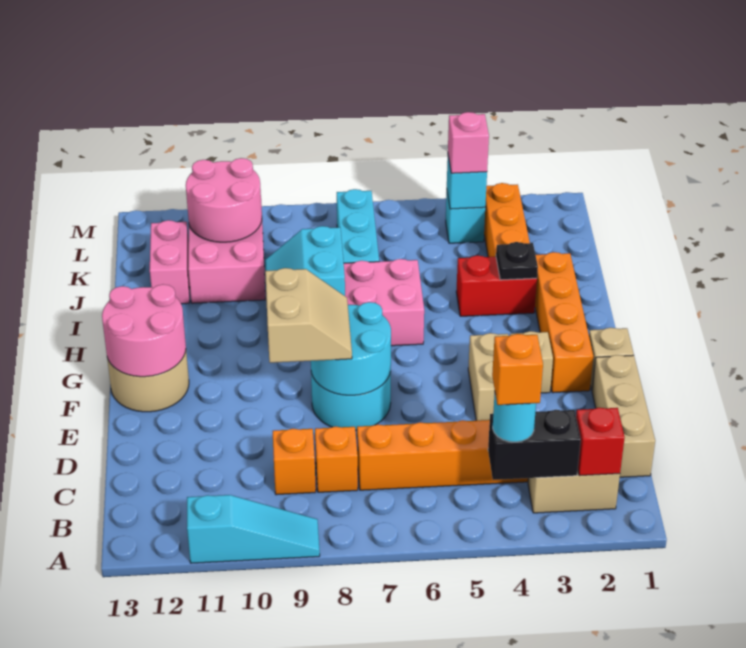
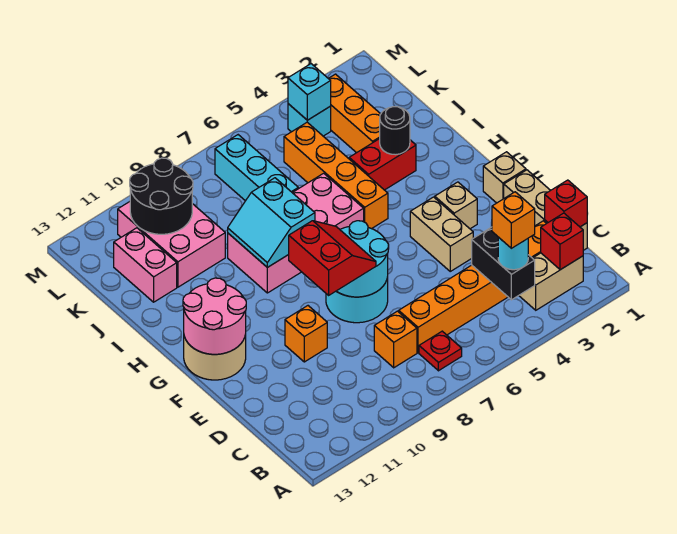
cyan slope A9:A11 level 1 top 11 -> none
black brick B3:B4 level 2 -> black brick B4:C4 level 2
none -> red plate B7 level 1
none -> red brick C1 level 2
orange brick C9 level 1 -> orange brick E10 level 1
tan slope E8:F9 level 3 top 9 -> red slope E8:F9 level 3 top 9
orange brick F2:I2 level 1 -> orange brick H5:K5 level 1
black plate I3 level 2 -> black round brick I3 level 2
pink round brick K10:L11 level 2 -> black round brick K10:L11 level 2
pink brick L4 level 3 -> none

